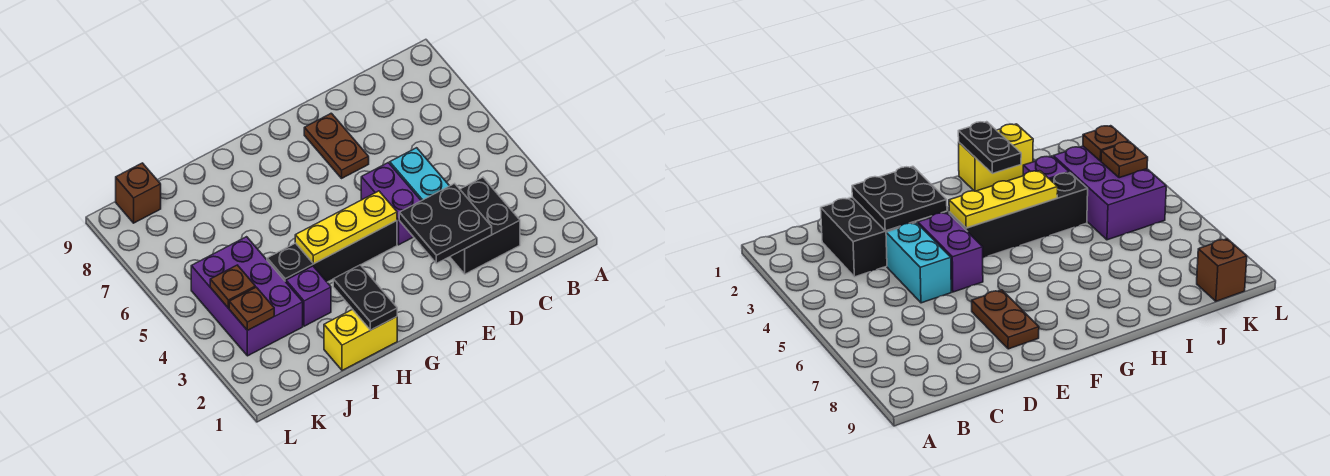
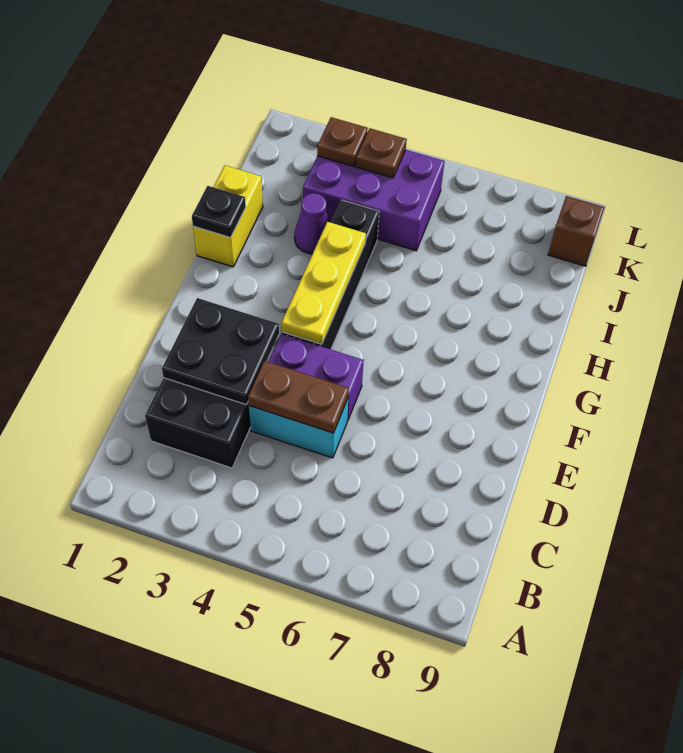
brown plate E7:E8 level 1 -> brown plate D4:D5 level 2
black plate H1:H2 level 2 -> black plate H1 level 2
purple brick I3 level 1 -> purple cone I3 level 1

